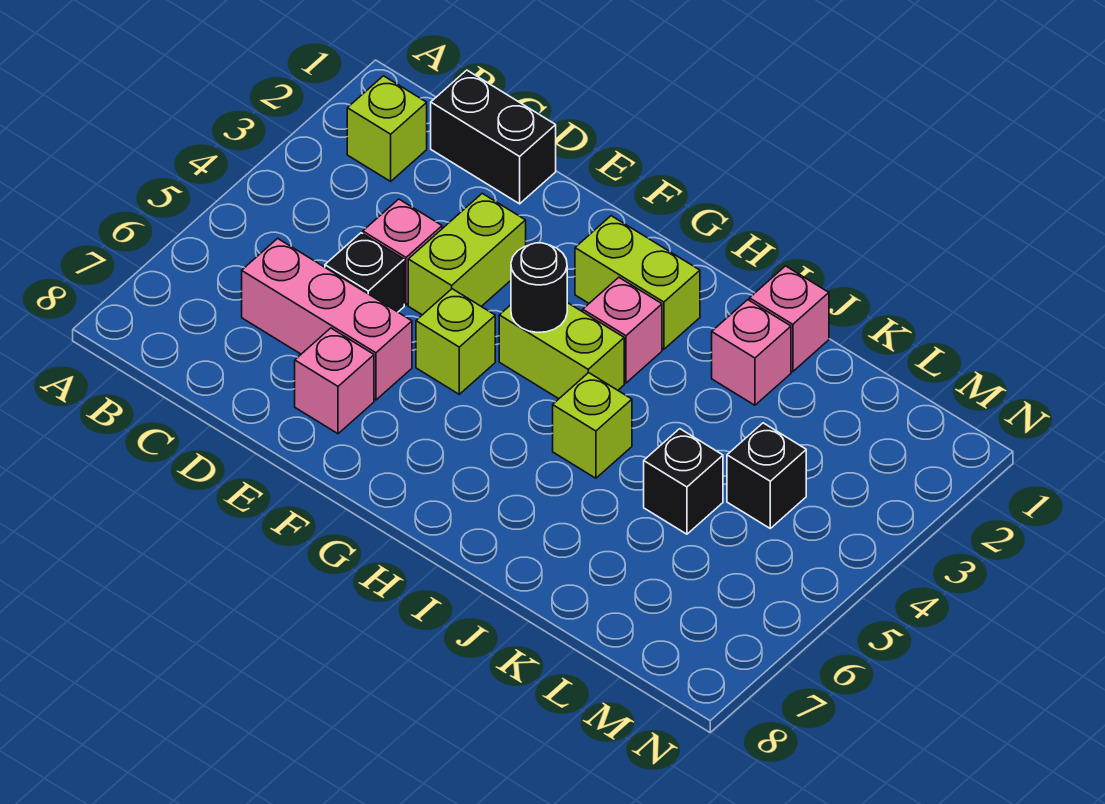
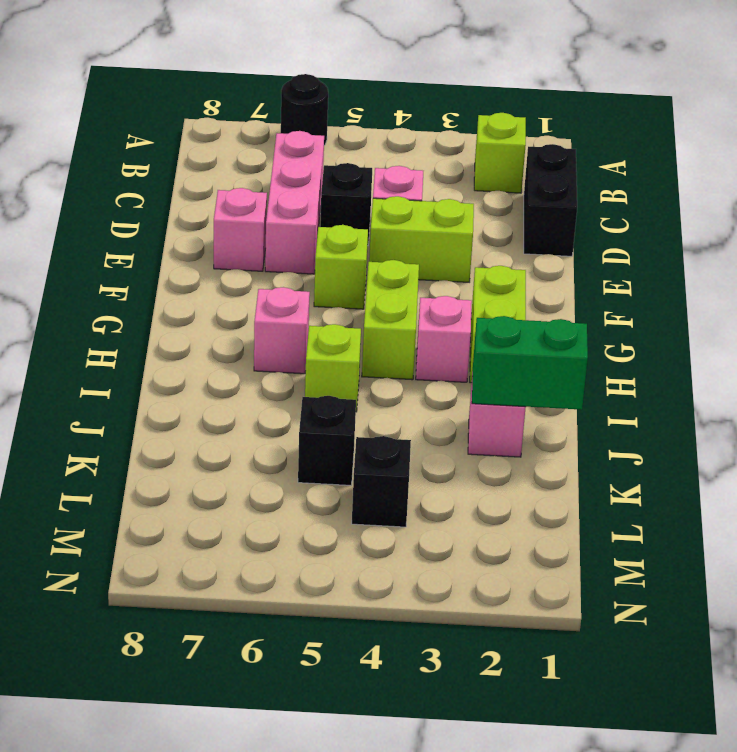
black round brick G4 level 2 -> black round brick A6 level 1
pink brick J1 level 1 -> pink brick H6 level 1
none -> green brick J1:J2 level 2

